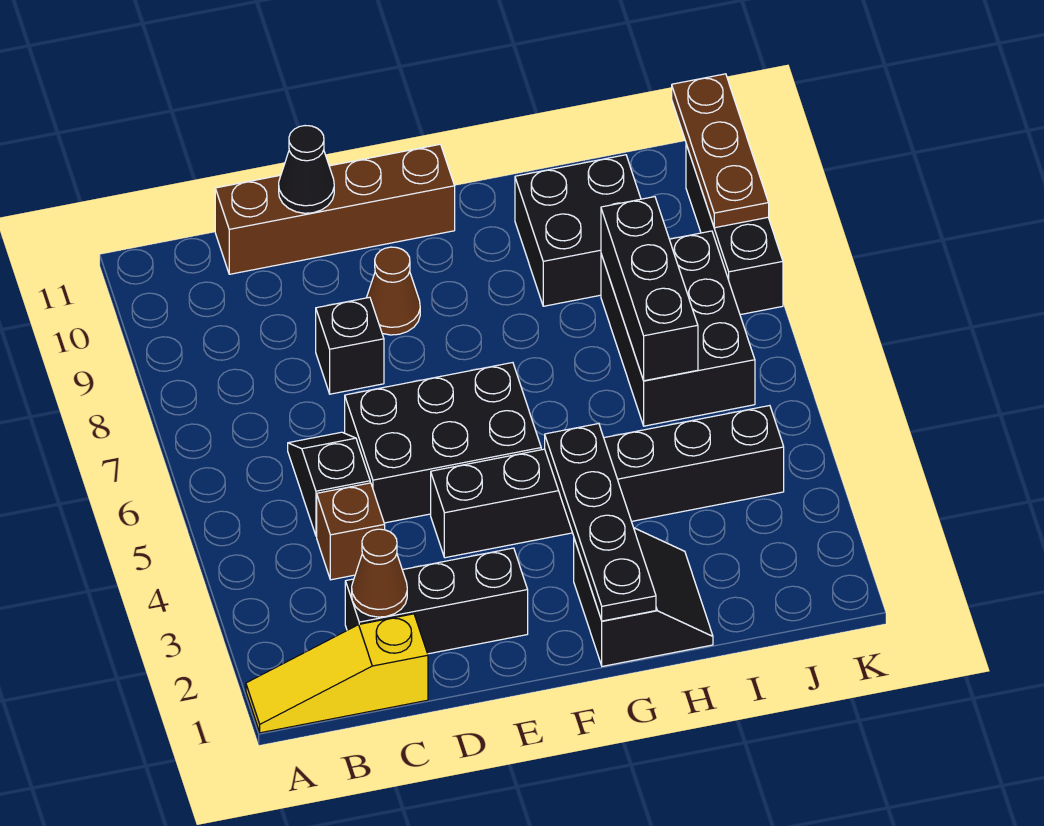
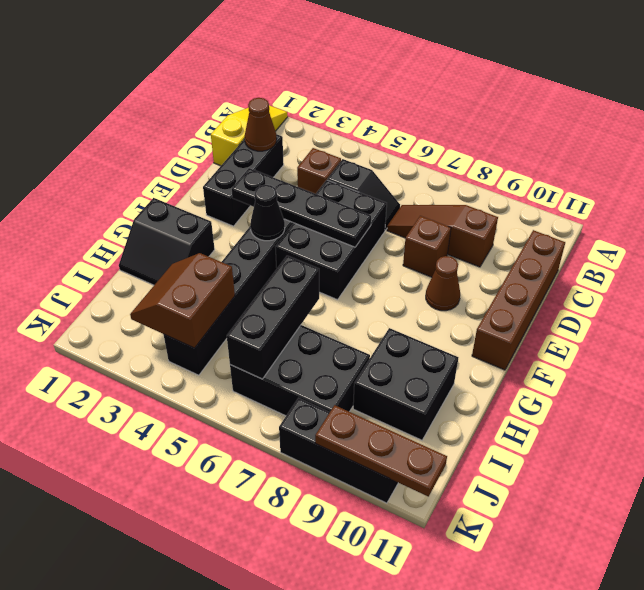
none -> brown slope C7:C9 level 1 top 9
black brick D8 level 1 -> brown brick D8 level 1
black cone D11 level 2 -> black cone F4 level 2
black plate G1:G4 level 2 -> black plate E3:E6 level 2
none -> brown slope I3:J4 level 2 top 4
black brick I6:I8 level 2 -> black brick H6:J6 level 2

